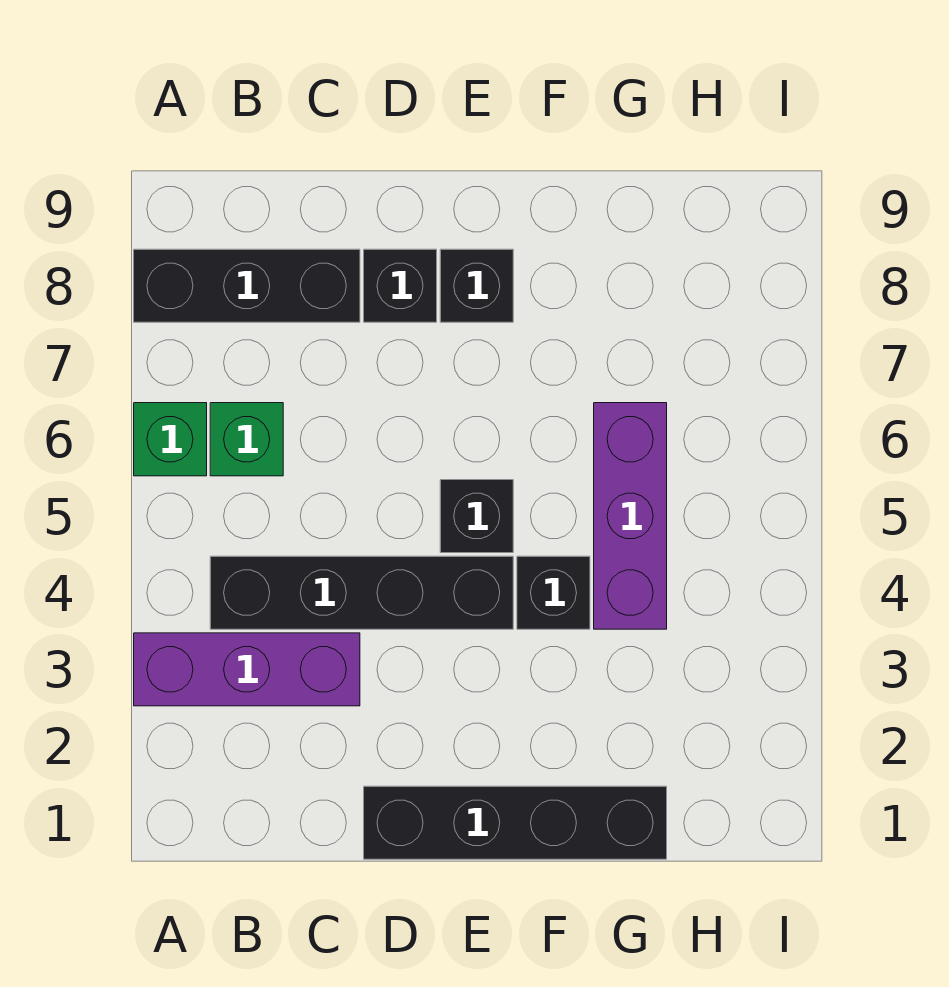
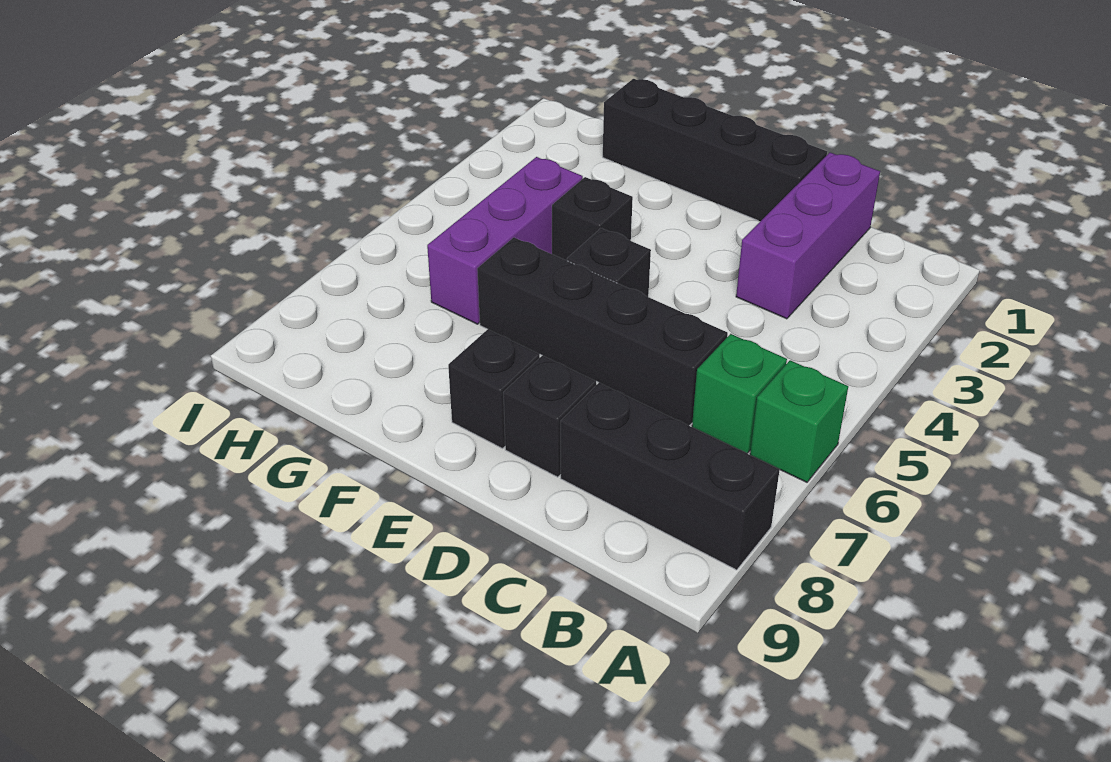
purple brick A3:C3 level 1 -> purple brick C1:C3 level 1
black brick B4:E4 level 1 -> black brick C6:F6 level 1

